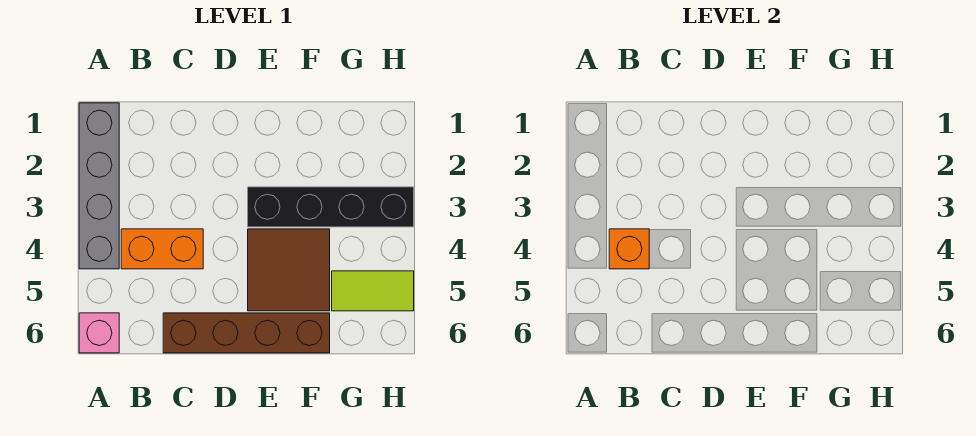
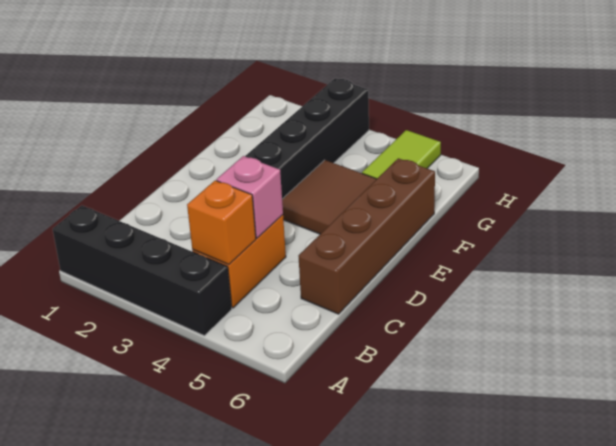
grey brick A1:A4 level 1 -> black brick A1:A4 level 1
pink brick A6 level 1 -> pink brick C4 level 2

